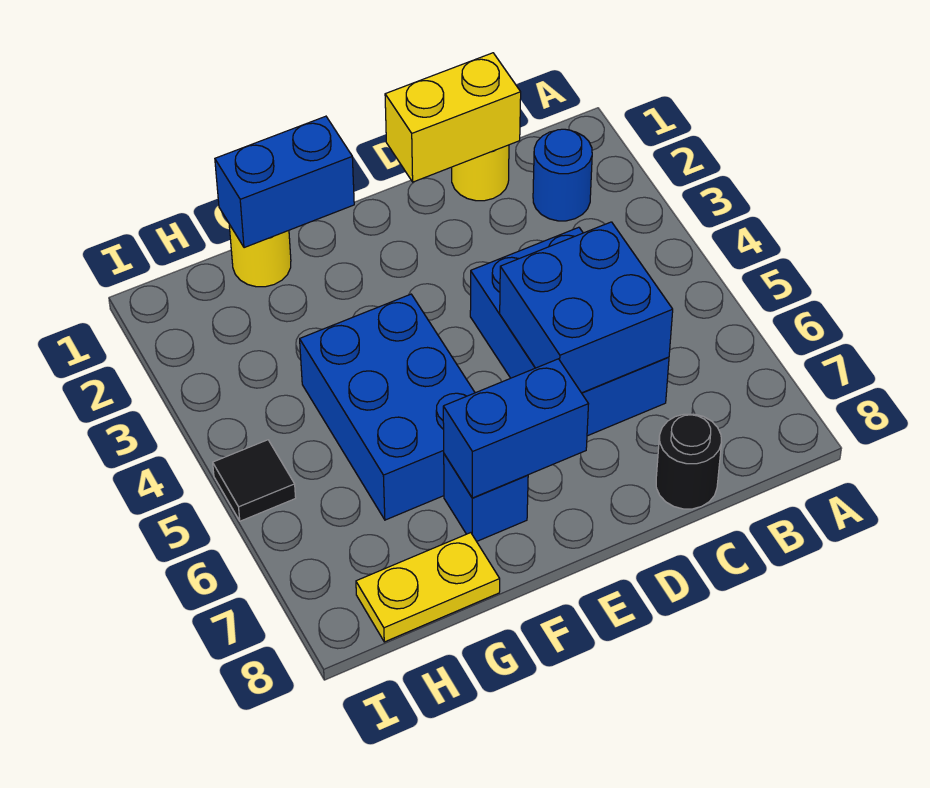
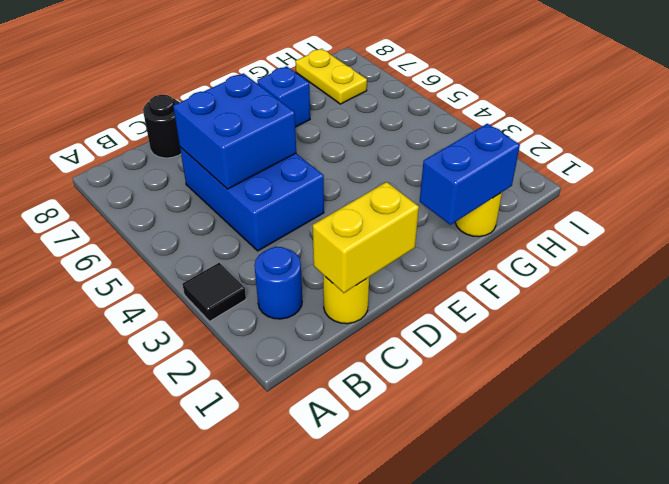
blue brick E7:F7 level 2 -> none
blue brick F4:G6 level 1 -> none
yellow plate G8:H8 level 1 -> yellow plate H7:H8 level 1
black tile I5 level 1 -> black tile A3 level 1

